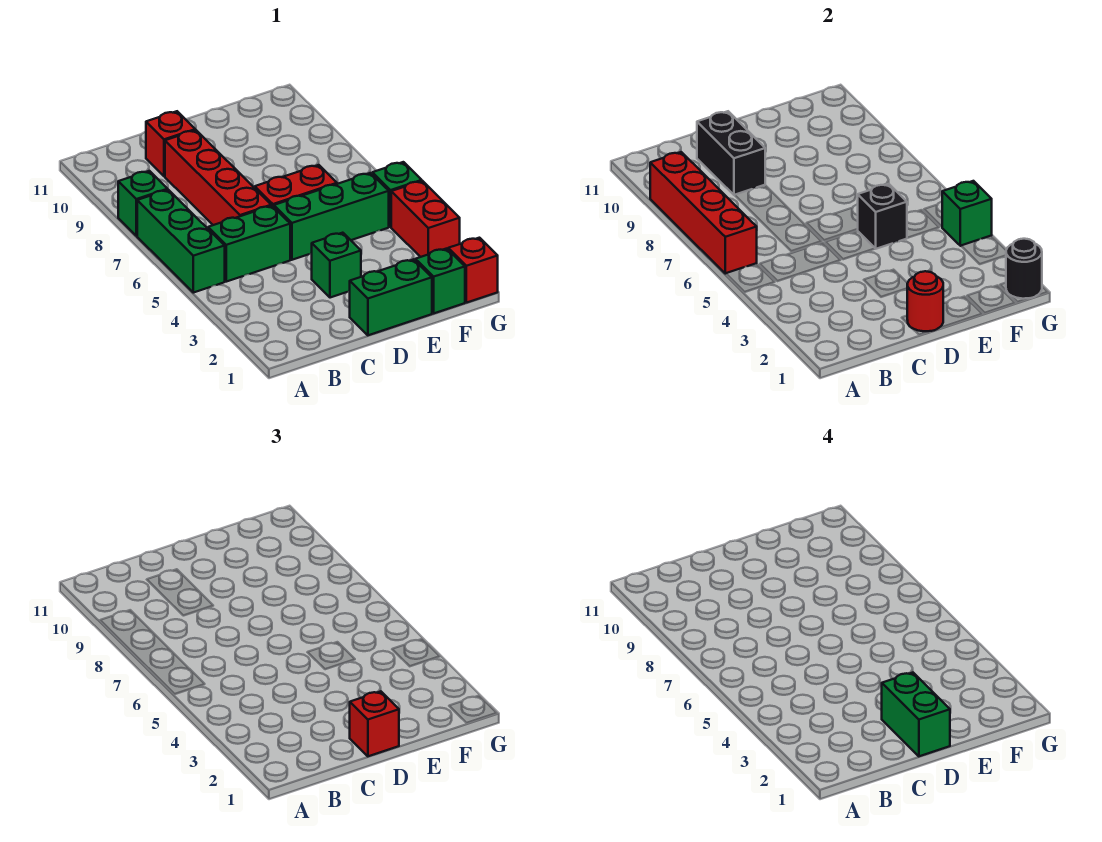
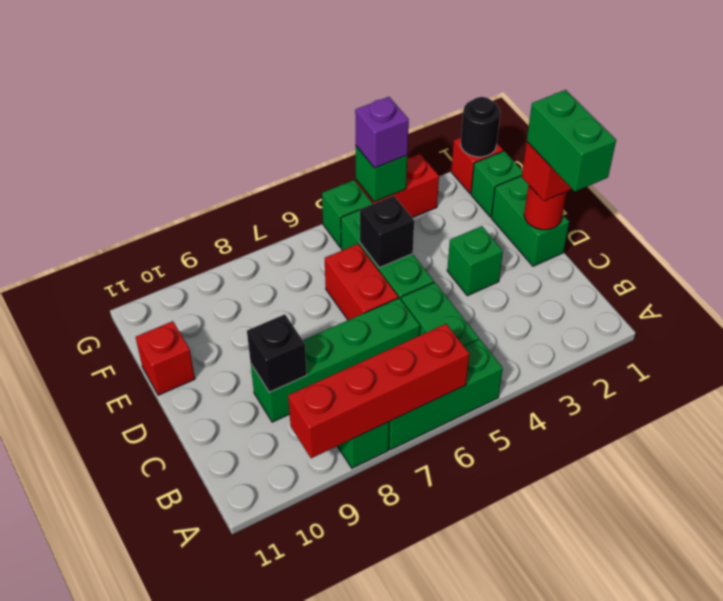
red brick C6:C9 level 1 -> green brick C6:C9 level 1
black brick C9:C10 level 2 -> black brick C9 level 2
red brick C10 level 1 -> red brick E11 level 1
green brick D1:D2 level 4 -> green brick C1:D1 level 4
none -> purple brick G4 level 3

